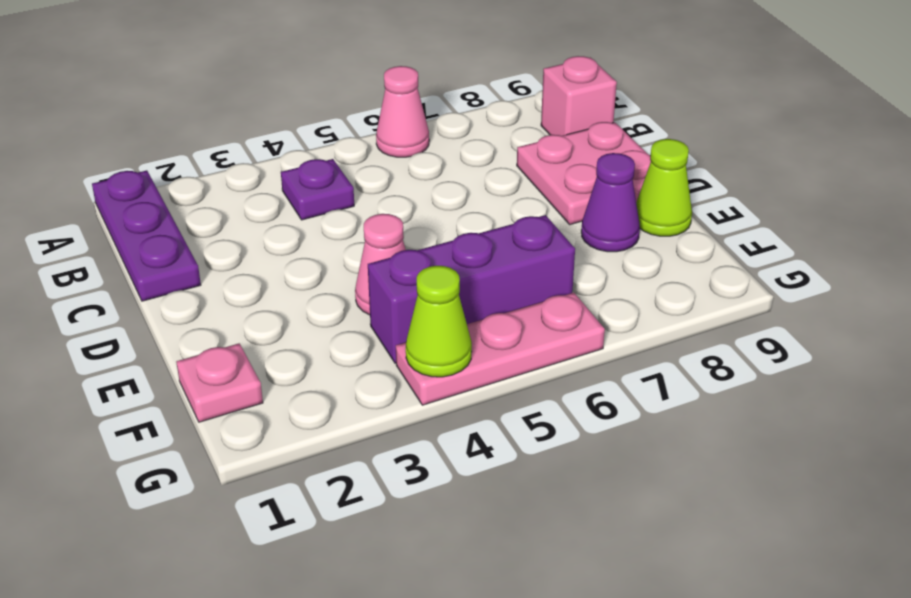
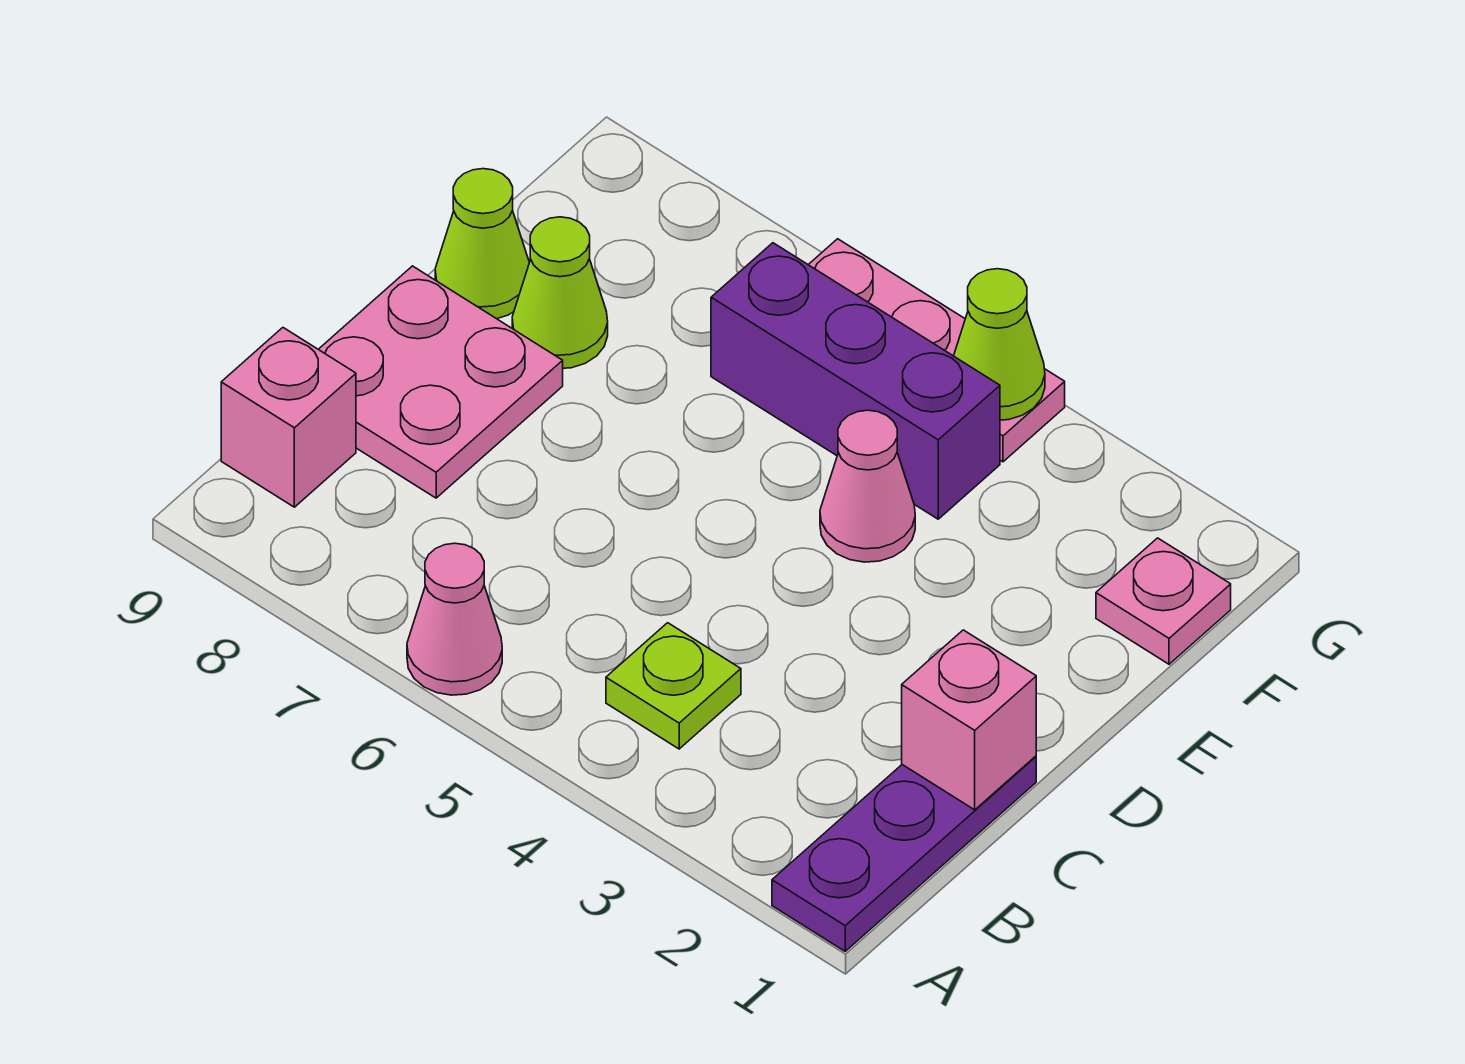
purple plate B4 level 1 -> lime plate B4 level 1
none -> pink brick C1 level 2
purple cone E8 level 1 -> lime cone E8 level 1

